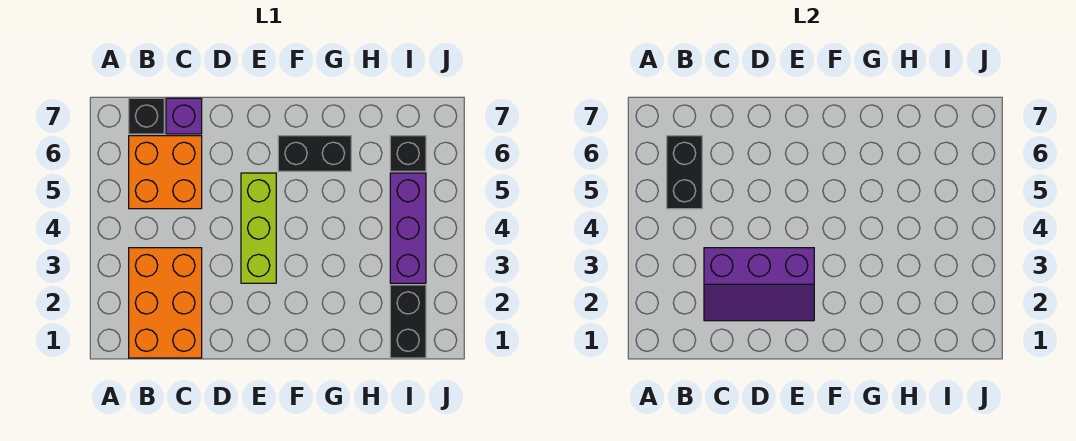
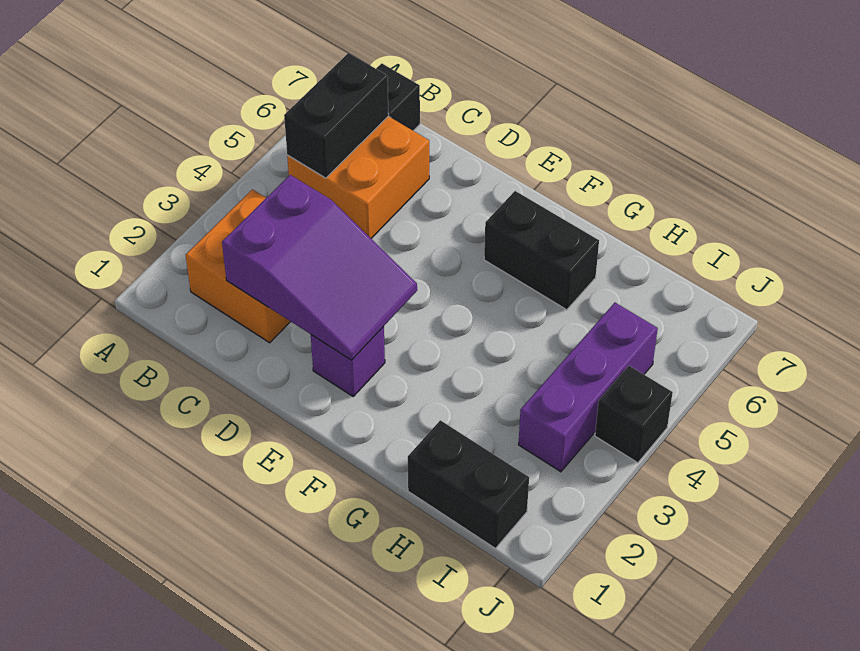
orange brick B1:C3 level 1 -> orange brick B2:C3 level 1
purple slope C2:E3 level 2 top 3 -> purple slope C2:E3 level 2 top C
purple brick C7 level 1 -> purple brick E2 level 1
lime brick E3:E5 level 1 -> none
black brick I1:I2 level 1 -> black brick H1:I1 level 1
black brick I6 level 1 -> black brick J4 level 1

